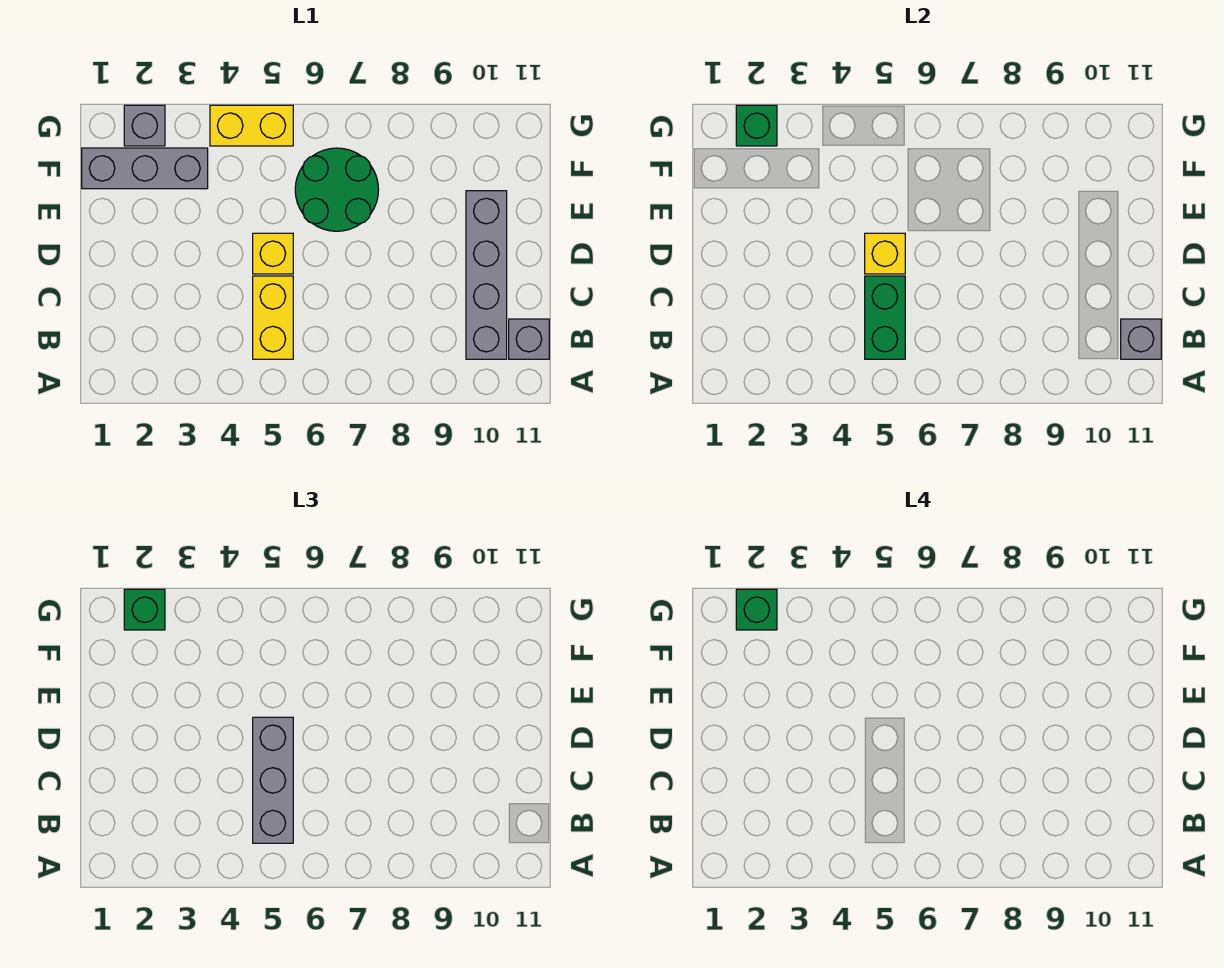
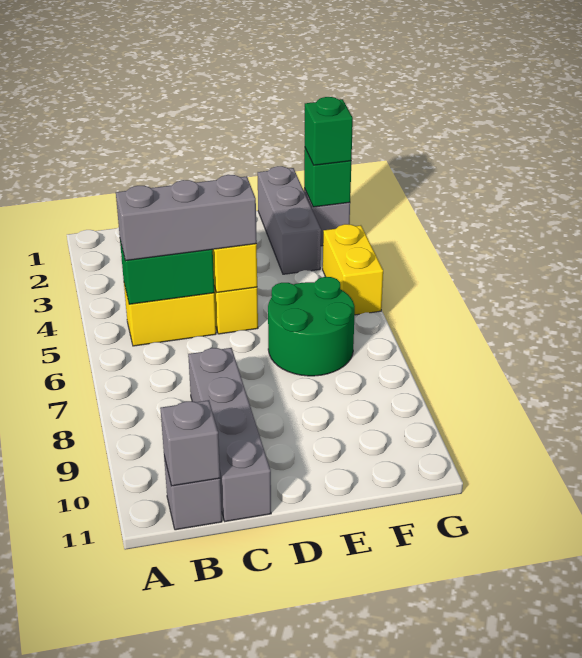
grey brick B10:E10 level 1 -> grey brick C8:C11 level 1
green brick G2 level 4 -> none

